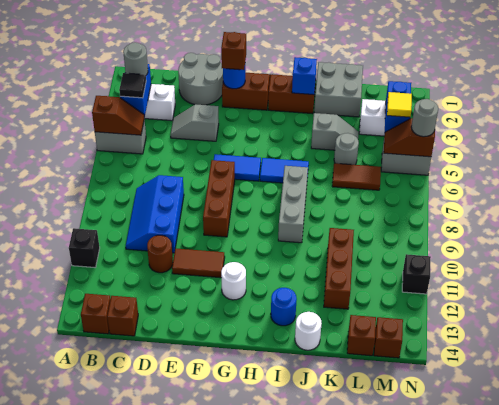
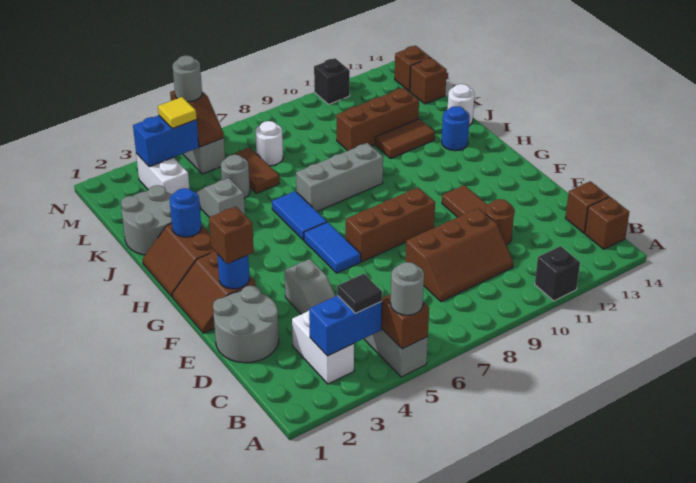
grey round brick B3 level 3 -> grey round brick A5 level 3
blue slope C8:D10 level 1 top D -> brown slope C8:D10 level 1 top D
white round brick G12 level 1 -> white round brick L7 level 1
blue brick I2 level 2 -> blue round brick I2 level 2
grey brick J1:K2 level 1 -> grey round brick J1:K2 level 1
none -> brown tile J11:J12 level 1

